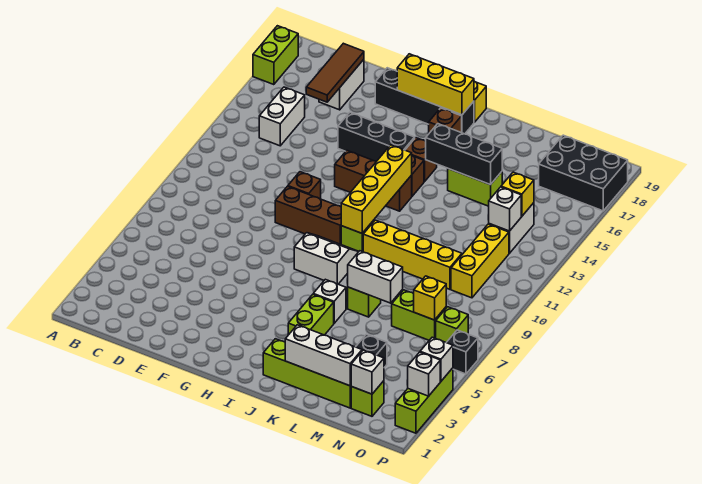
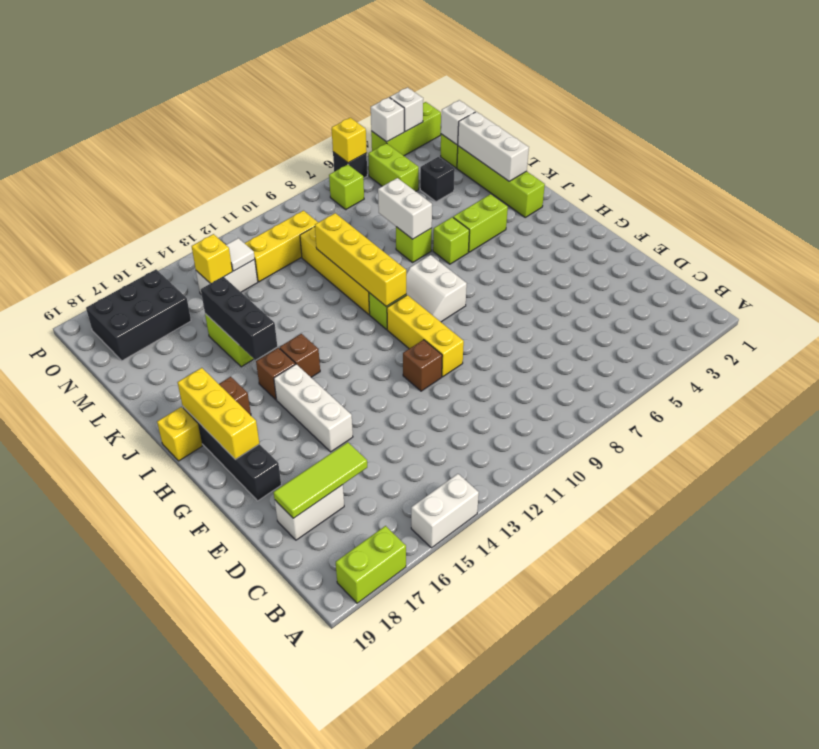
white brick C14:C15 level 1 -> white brick A14:A15 level 1
brown tile D16:D18 level 2 -> lime tile D16:D18 level 2
brown brick F10:H10 level 1 -> yellow brick F10:H10 level 1
black brick F15:H15 level 1 -> white brick F15:H15 level 1
brown brick G13:I13 level 1 -> none
yellow brick I10:I13 level 2 -> yellow brick I10:L10 level 2
white brick J6 level 1 -> lime brick J6 level 1
lime brick M7:N7 level 1 -> lime brick N5:O5 level 1
yellow brick N7 level 2 -> yellow brick P6 level 2
white brick N13 level 2 -> white tile N13 level 2
black brick N17:P18 level 1 -> black brick N16:O18 level 1

